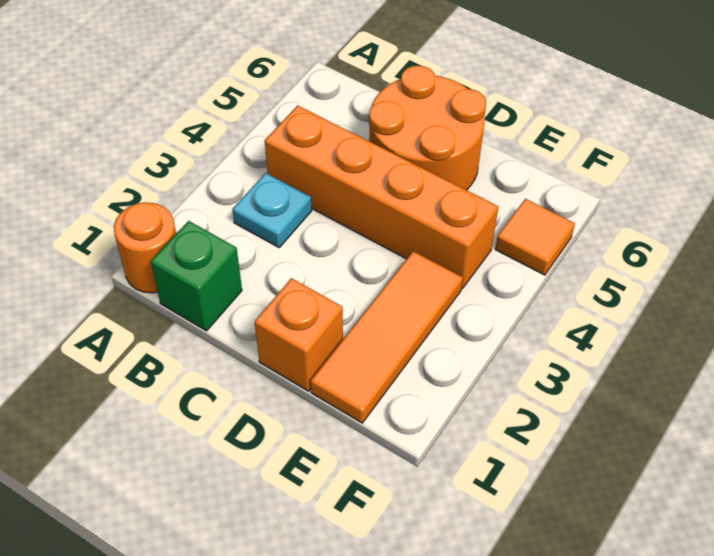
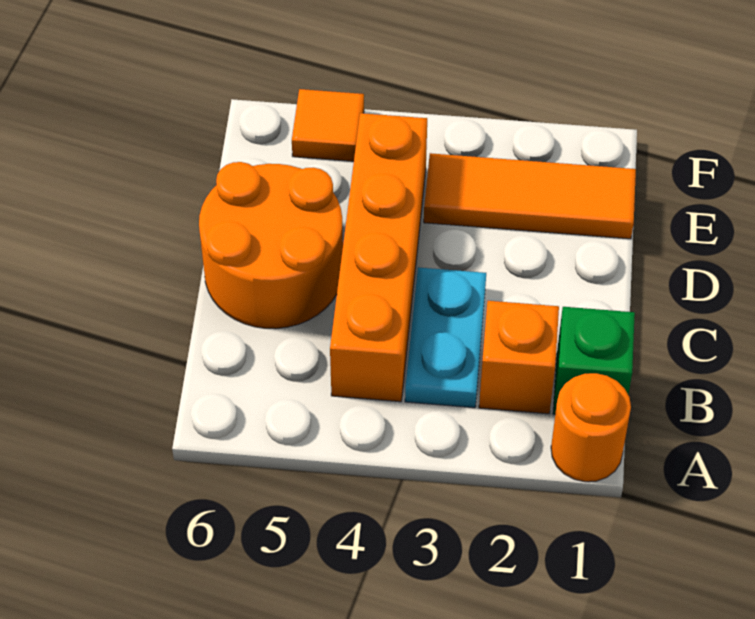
cyan plate B3 level 1 -> cyan plate B3:C3 level 1
orange brick D1 level 1 -> orange brick B2 level 1

